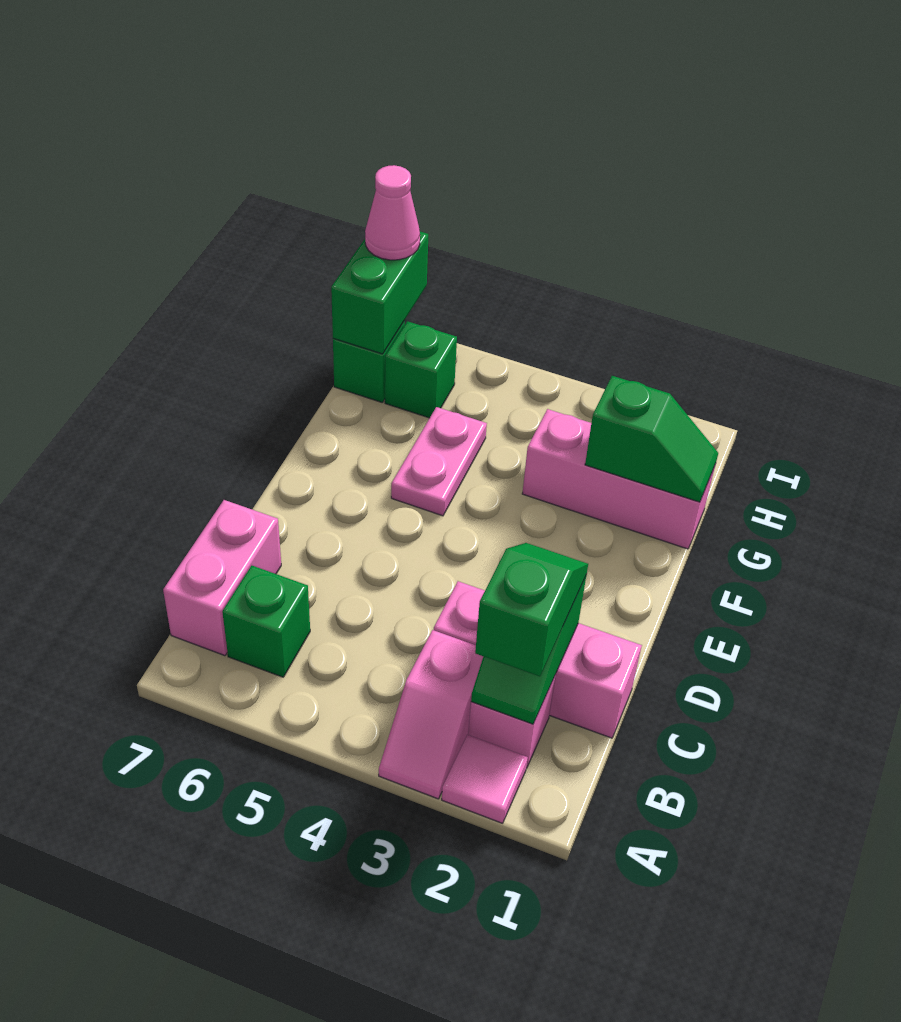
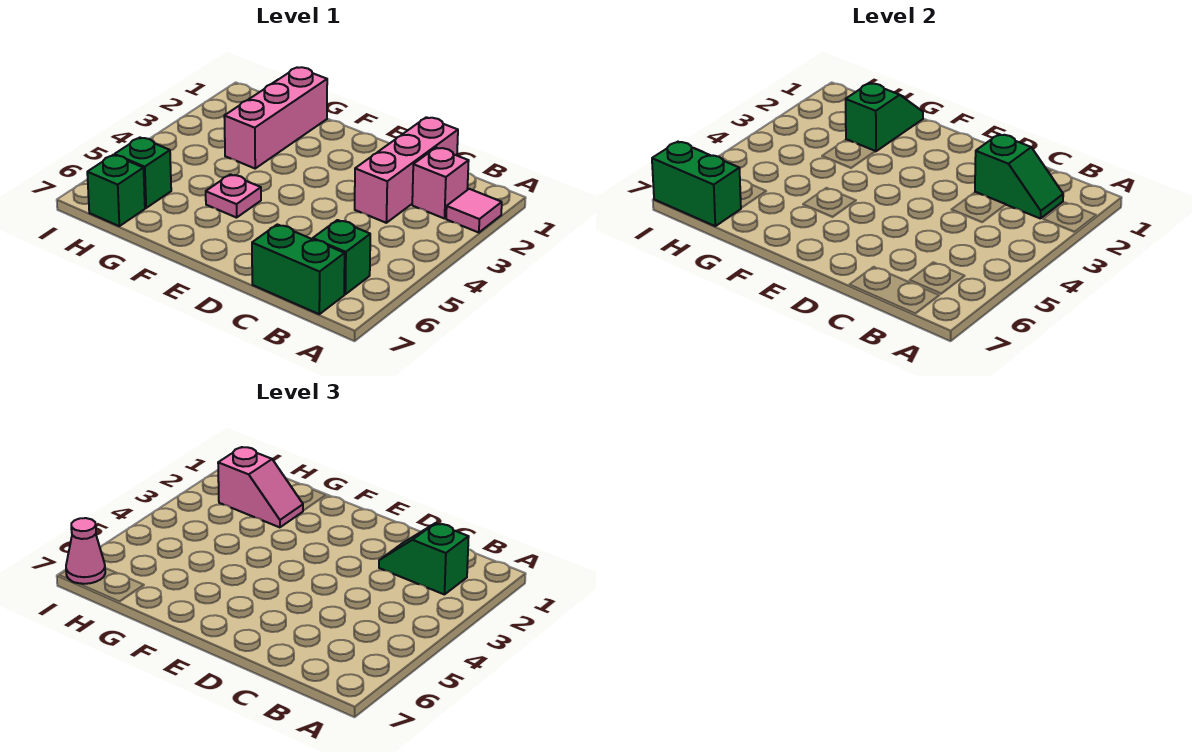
pink slope A3:B3 level 1 top B -> pink slope G2:H2 level 3 top H
pink brick B7:C7 level 1 -> green brick B7:C7 level 1
pink plate F5:G5 level 1 -> pink plate F5 level 1

